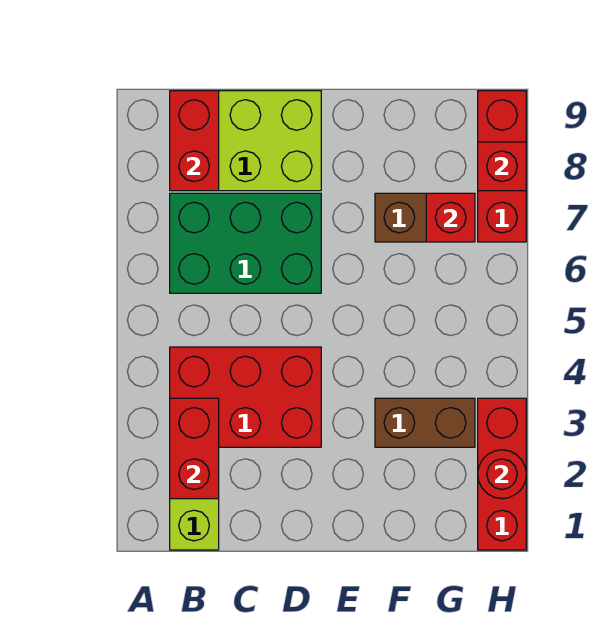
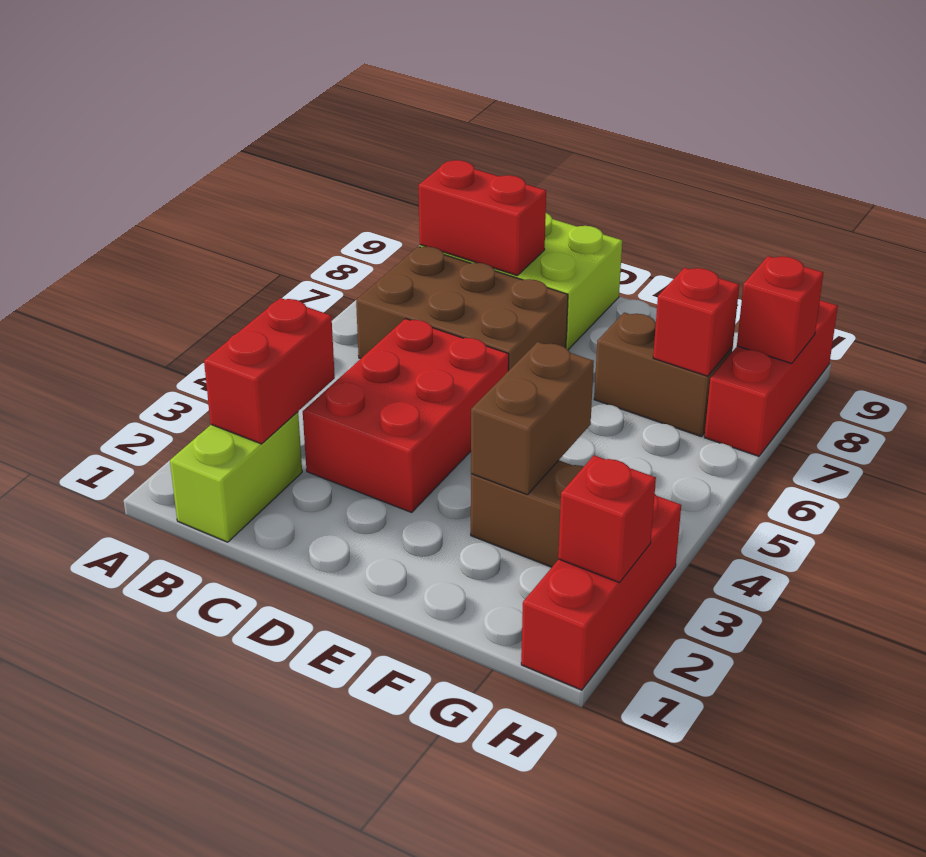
red brick B3:D4 level 1 -> red brick C3:D5 level 1
green brick B6:D7 level 1 -> brown brick B6:D7 level 1
red brick B8:B9 level 2 -> red brick B8:C8 level 2
none -> brown brick F3:F4 level 2
red round brick H2 level 2 -> red brick H2 level 2

